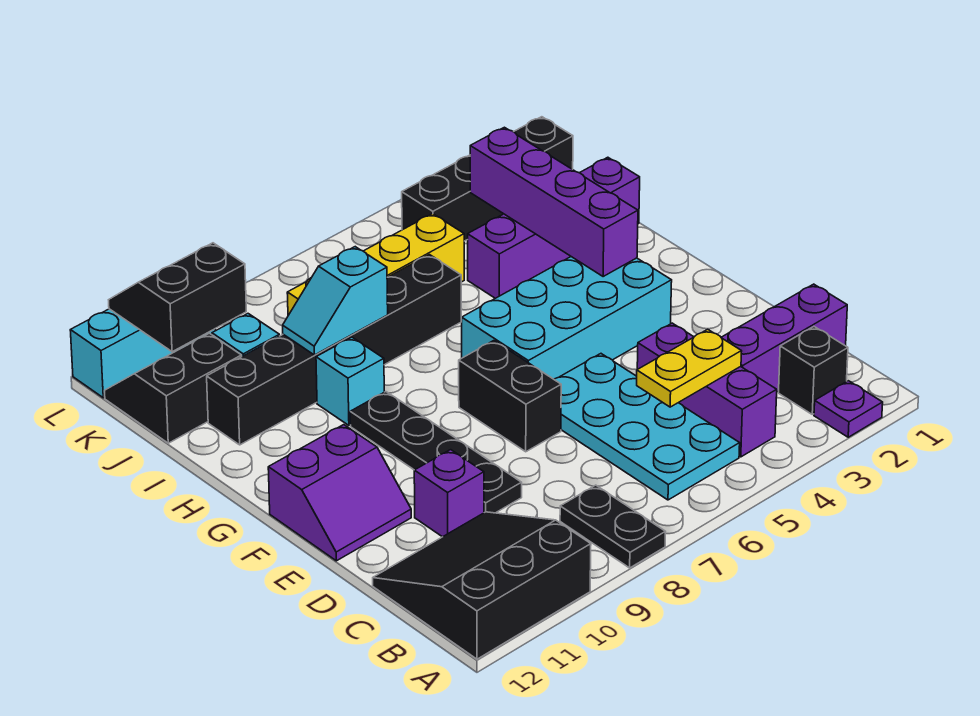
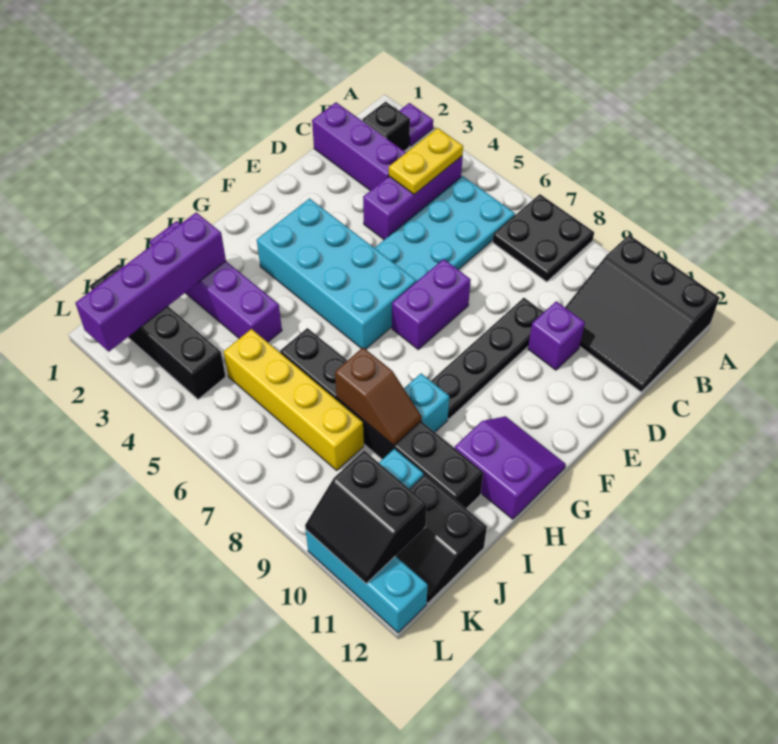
black plate A8:B8 level 1 -> black plate A7:B8 level 1
yellow plate C4:C5 level 2 -> yellow plate B4:C4 level 2
black brick E7:F7 level 1 -> purple brick E7:F7 level 1
purple slope E11:F12 level 1 top F -> purple slope G11:H12 level 1 top H
purple brick G3:J3 level 2 -> purple brick I2:L2 level 2
cyan slope I8:I9 level 2 top 8 -> brown slope I8:I9 level 2 top 8

